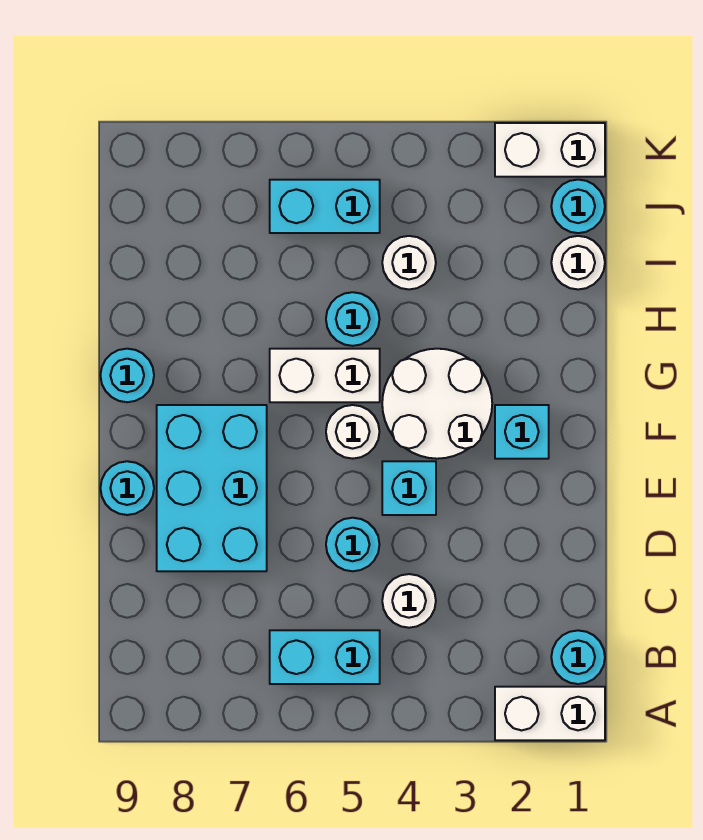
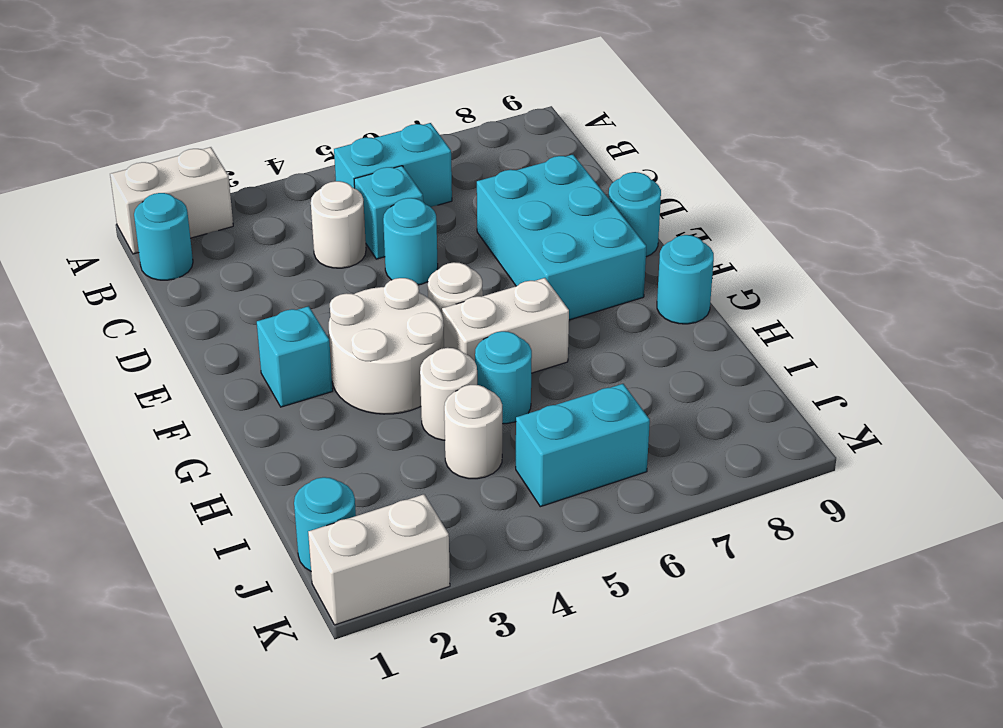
cyan brick E4 level 1 -> cyan brick C5 level 1
white round brick I1 level 1 -> white round brick H4 level 1

